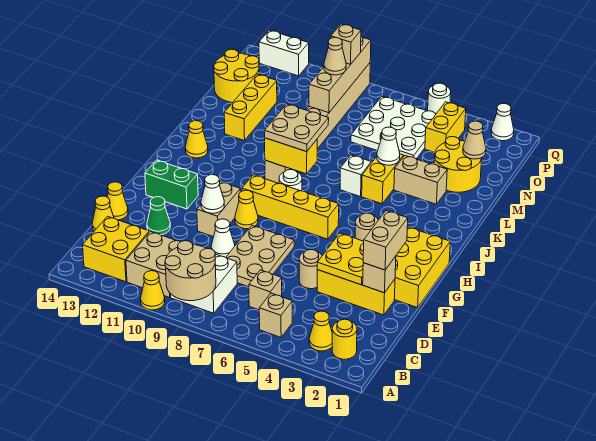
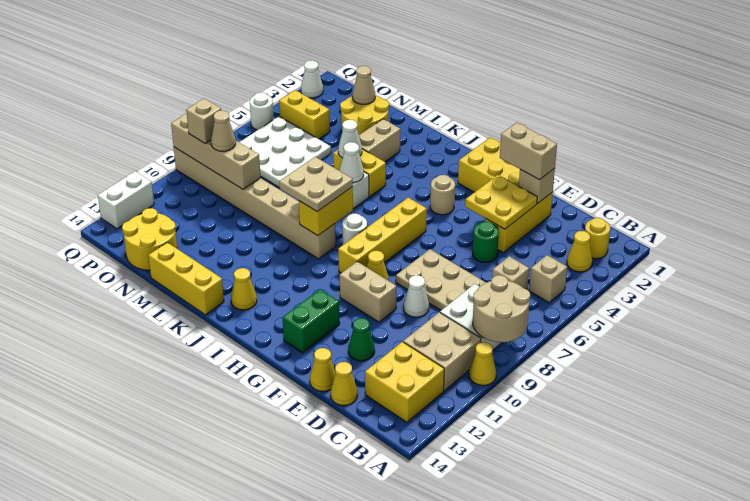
tan round brick E5 level 1 -> green round brick E5 level 1
white cone F10 level 2 -> white cone K6 level 2
yellow brick L12:N12 level 1 -> yellow brick K14:M14 level 1

